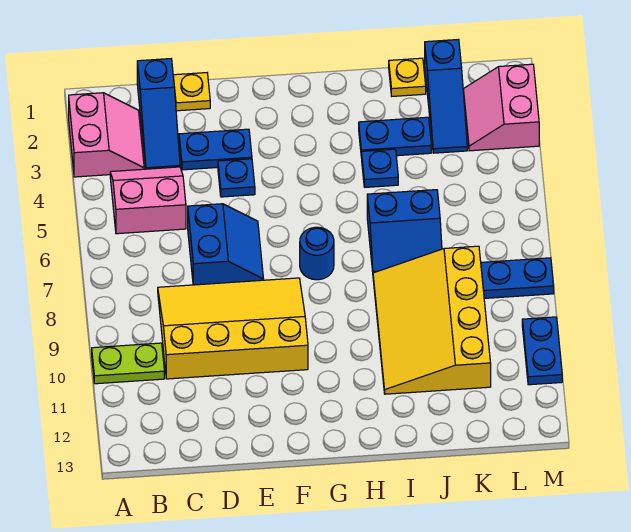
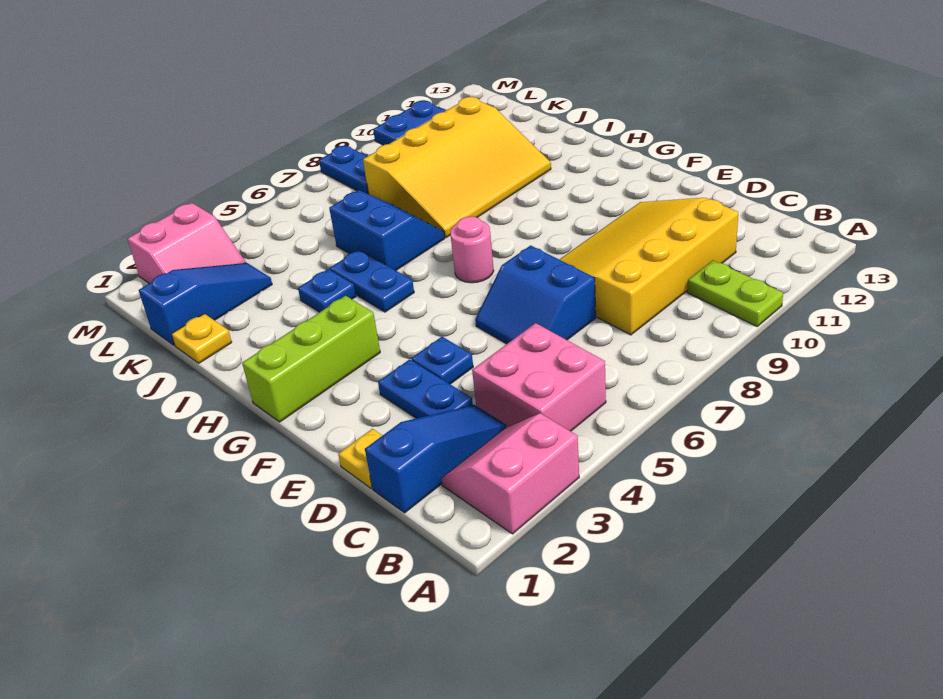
pink slope B4:C5 level 1 top 5 -> pink brick B4:C5 level 1
yellow slope C8:F10 level 1 top 10 -> yellow slope C8:E11 level 1 top C
blue slope D6:E7 level 1 top D -> blue slope D6:E7 level 1 top 7
none -> lime brick G1:G3 level 1
blue round brick G7 level 1 -> pink round brick G7 level 1
blue plate I3:J3 level 1 -> blue plate H5:I5 level 1

